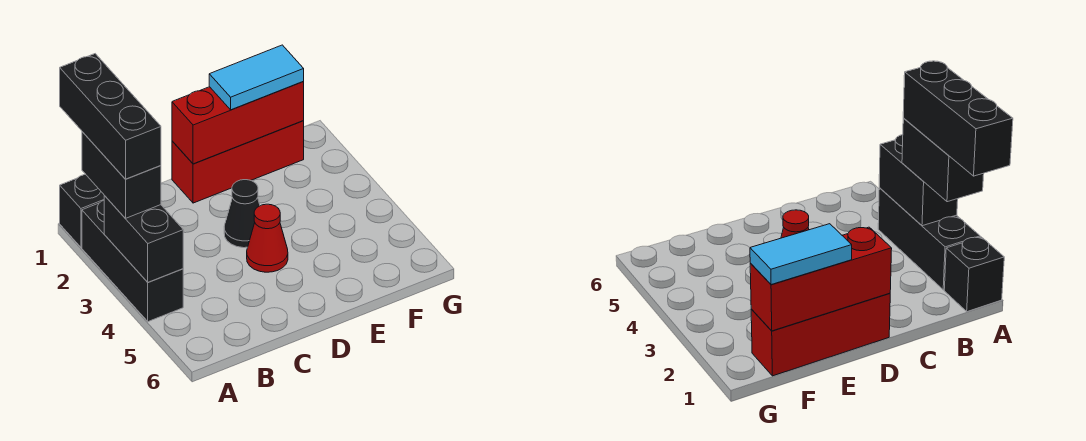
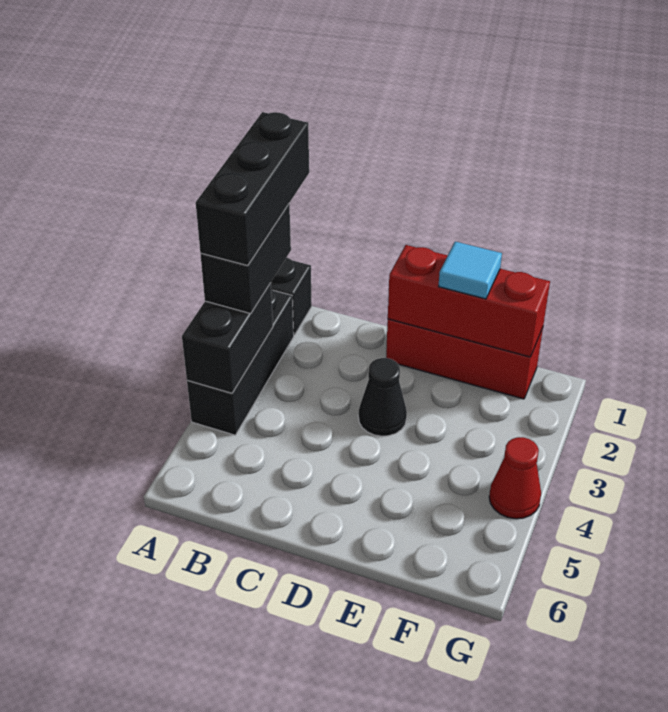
red cone D4 level 1 -> red cone G4 level 1
cyan tile E1:F1 level 3 -> cyan tile E1 level 3

